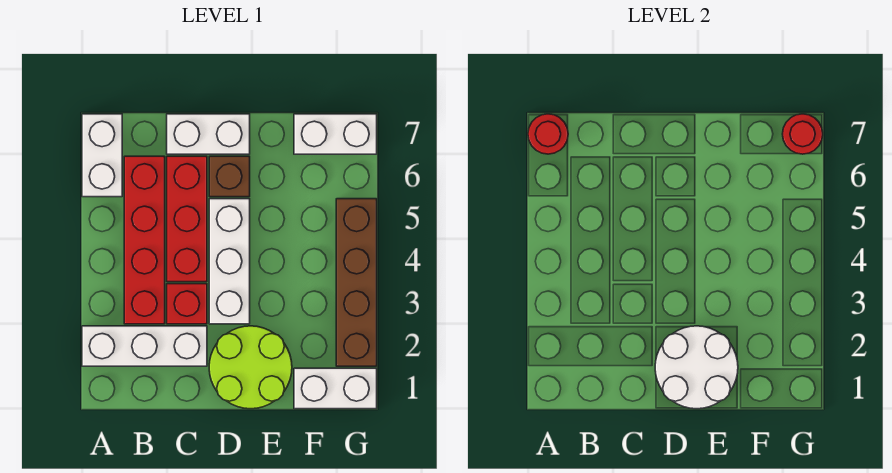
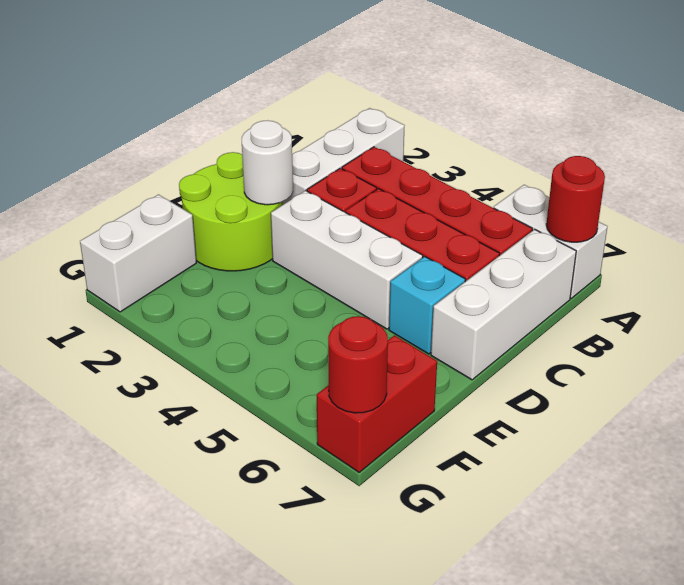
white brick C7:D7 level 1 -> white brick B7:D7 level 1
white round brick D1:E2 level 2 -> white round brick D2 level 2
brown brick D6 level 1 -> cyan brick D6 level 1
white brick F7:G7 level 1 -> red brick F7:G7 level 1
brown brick G2:G5 level 1 -> none

